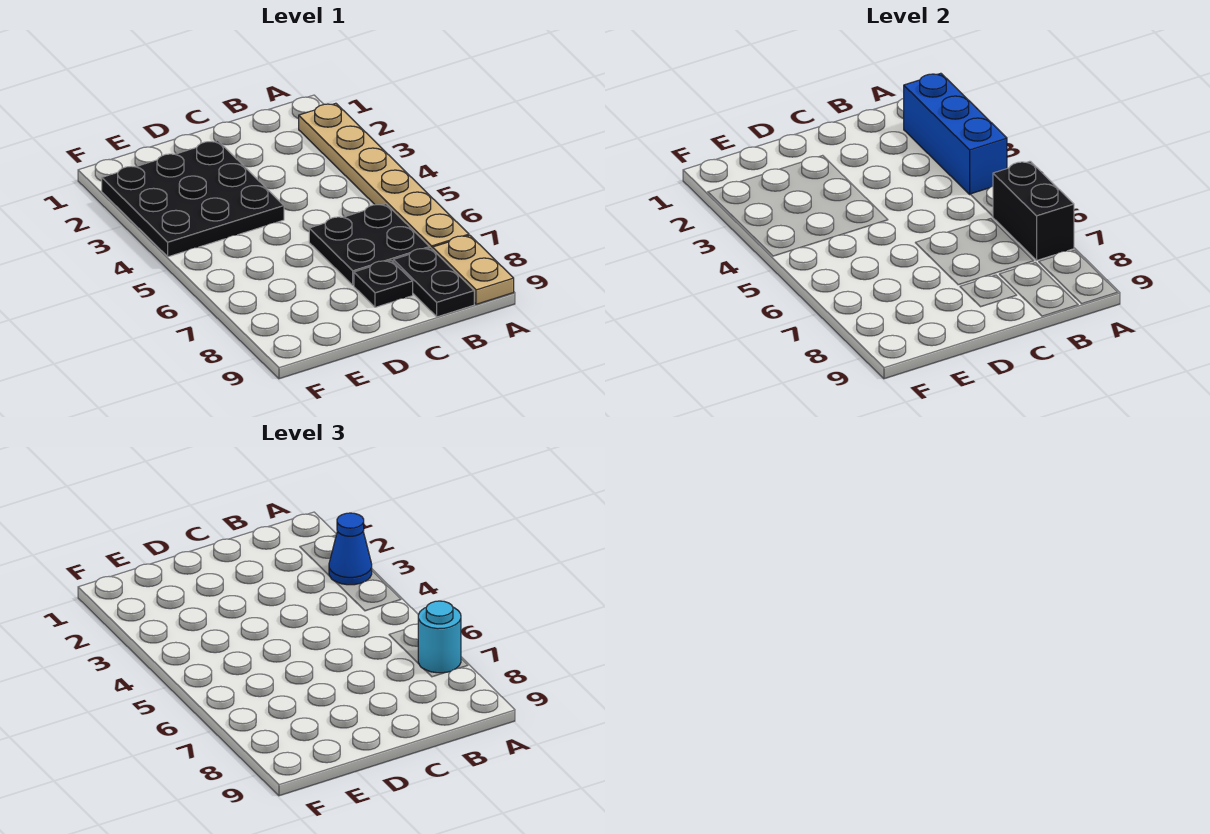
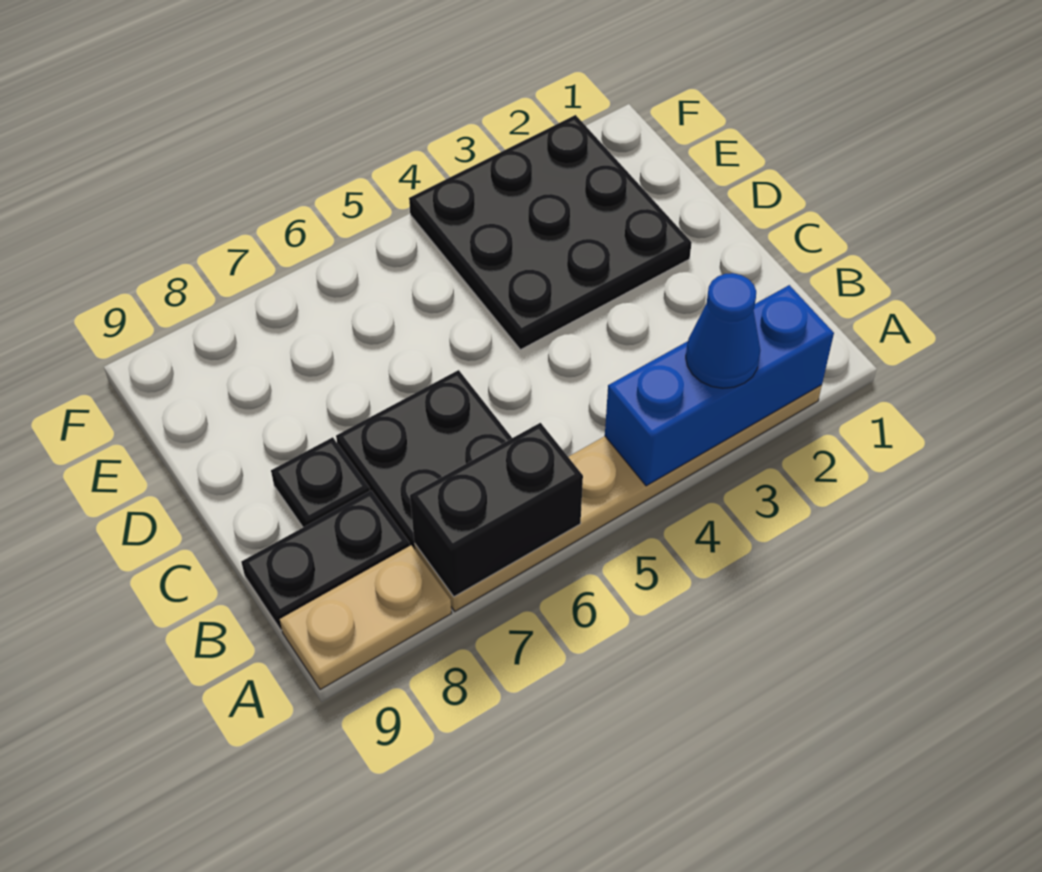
cyan round brick A7 level 3 -> none

